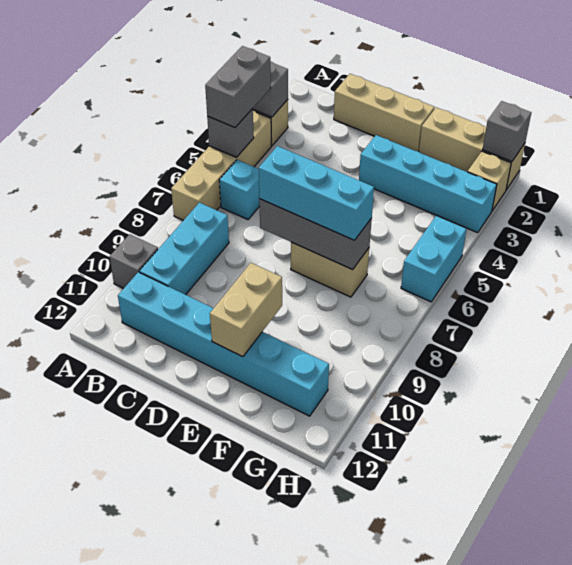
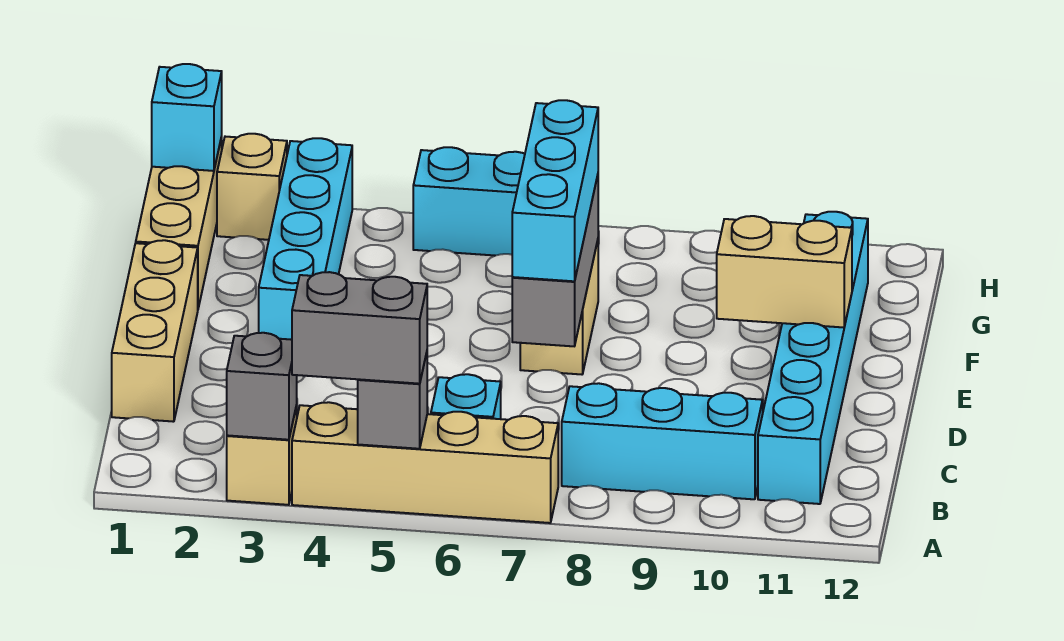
grey brick A10 level 1 -> none
grey brick H1 level 2 -> cyan brick H1 level 2

